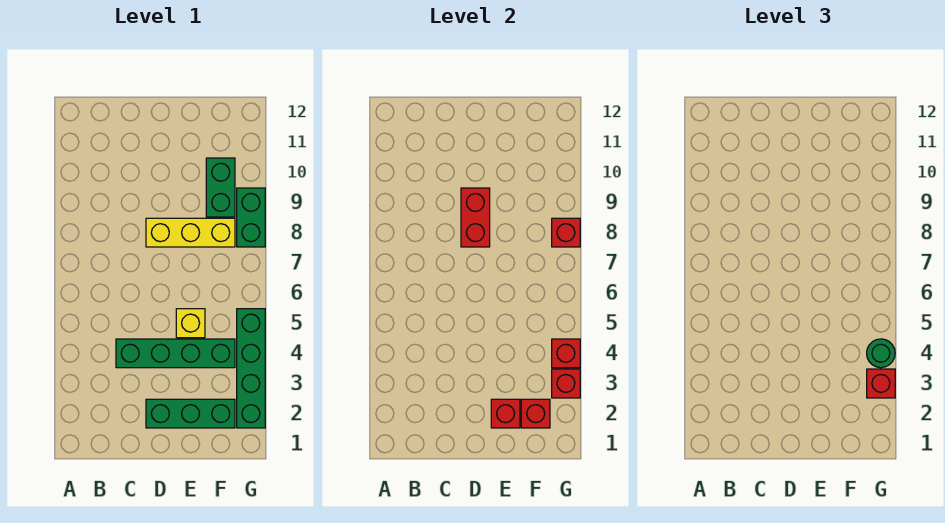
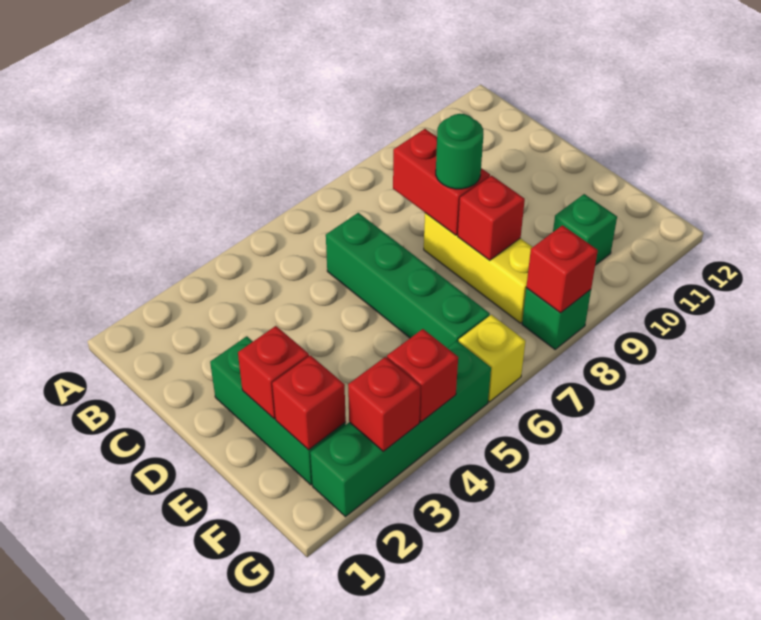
green brick C4:F4 level 1 -> green brick C6:F6 level 1
red brick D8:D9 level 2 -> red brick C8:D8 level 2
yellow brick E5 level 1 -> yellow brick G6 level 1
green brick F9:F10 level 1 -> green brick F10 level 1
red brick G3 level 3 -> red brick E8 level 2
green round brick G4 level 3 -> green round brick D8 level 3
green brick G8:G9 level 1 -> green brick G8 level 1

